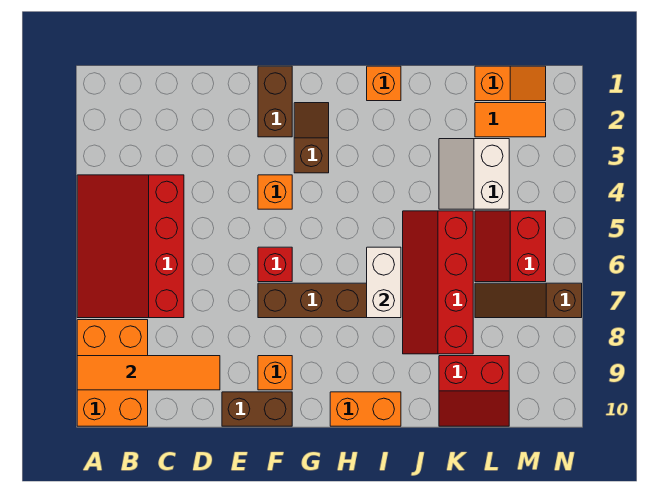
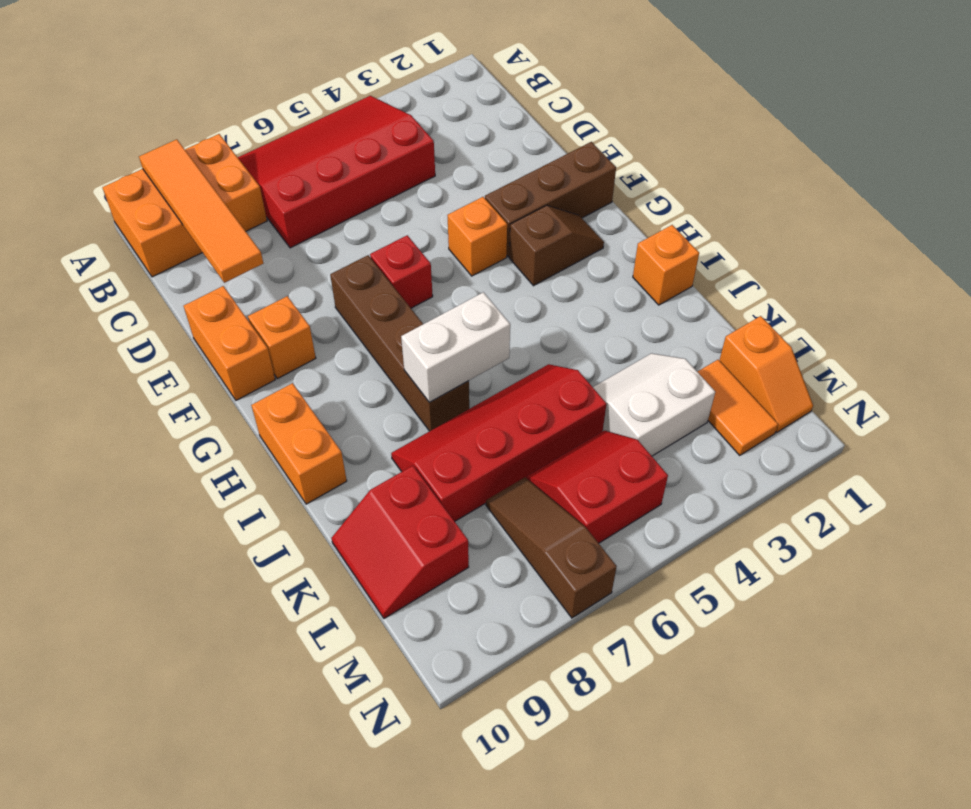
brown brick E10:F10 level 1 -> orange brick E10:F10 level 1
brown brick F1:F2 level 1 -> brown brick F1:F3 level 1

